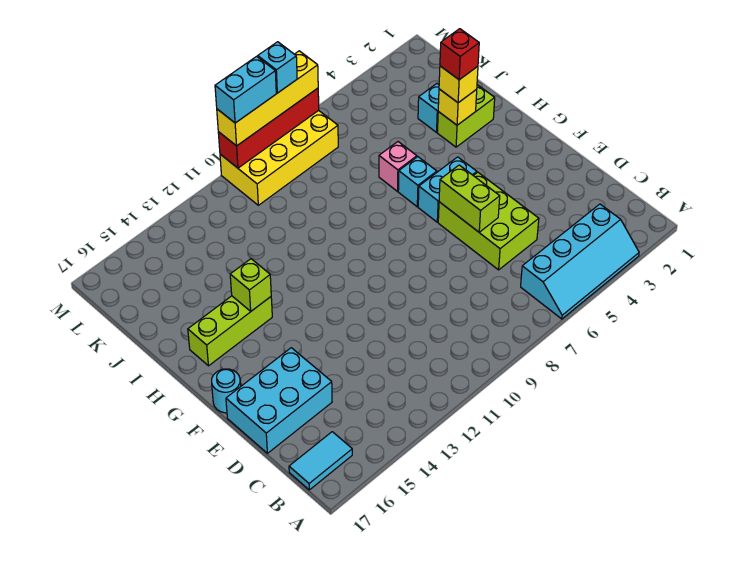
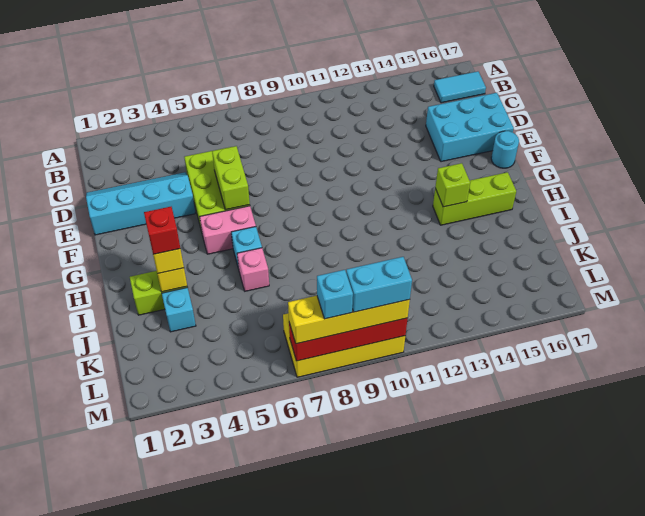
cyan slope A3:B6 level 1 top B -> cyan slope D1:E4 level 1 top E
cyan brick G5:G6 level 1 -> pink brick G5:G6 level 1

